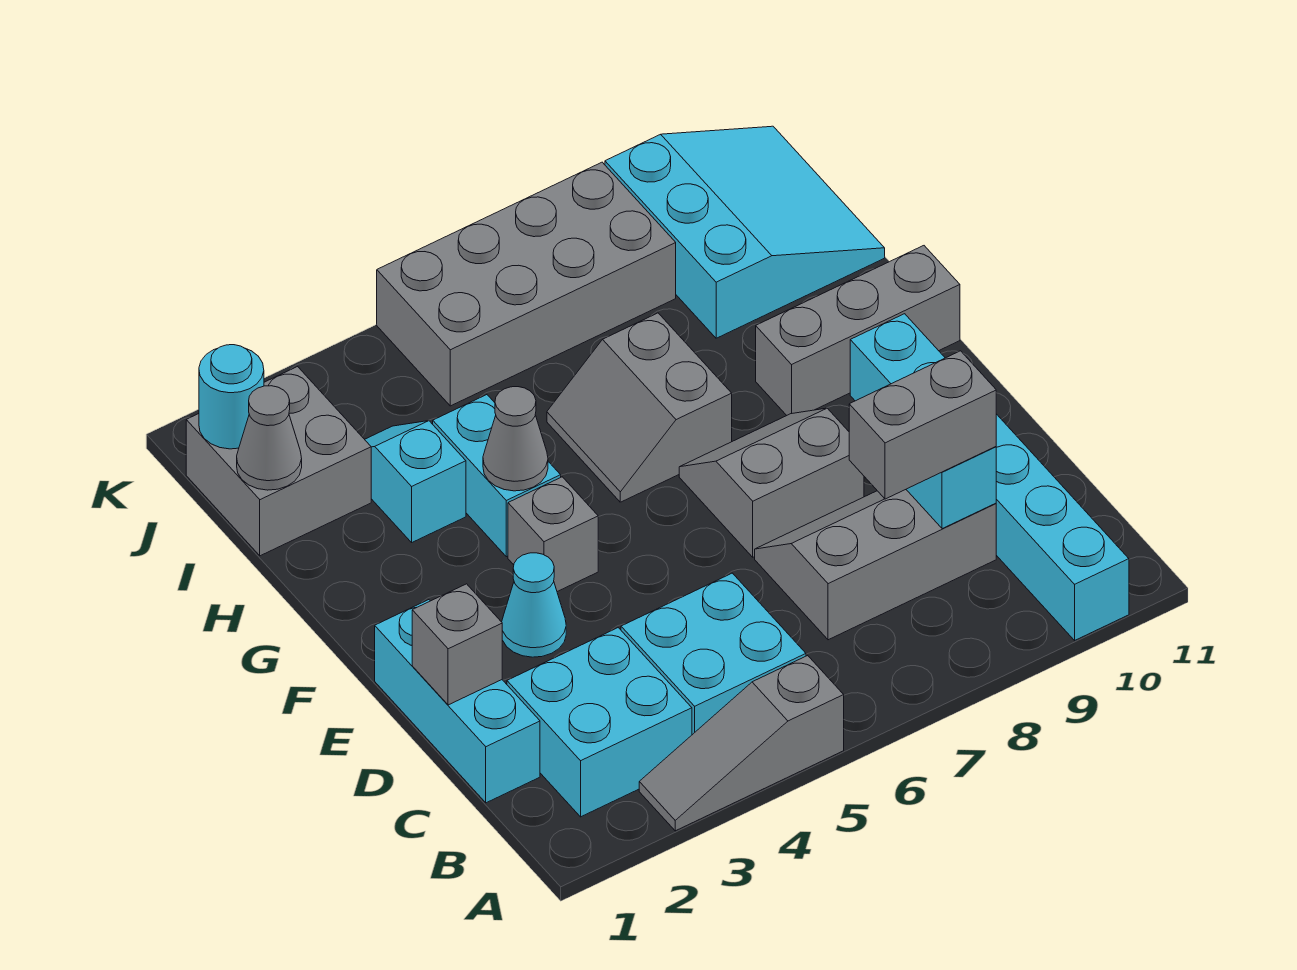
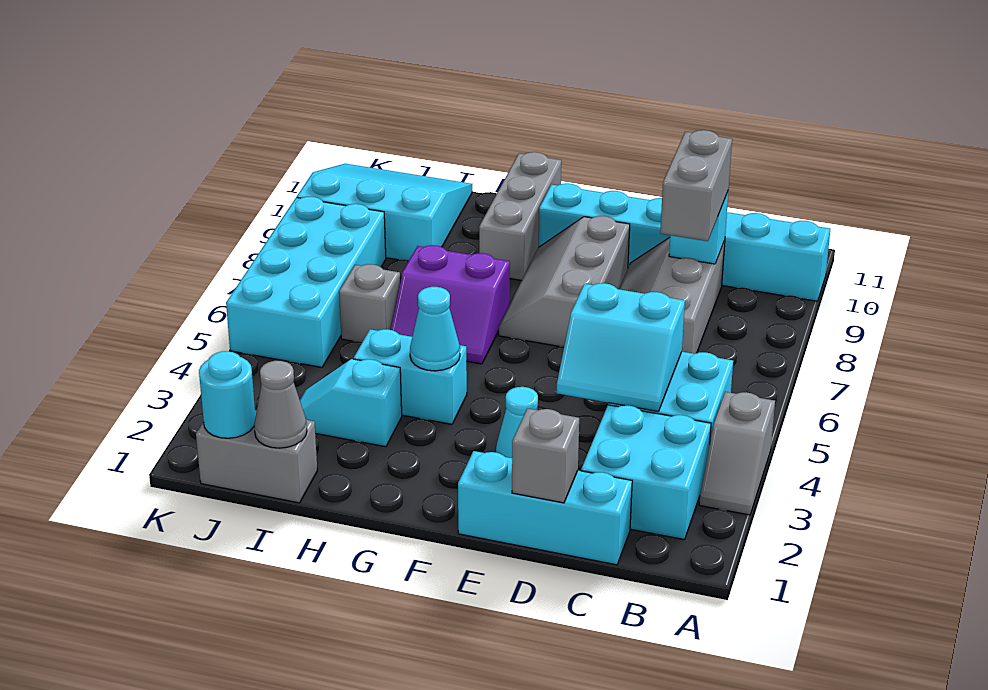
grey slope A3:A5 level 1 top 5 -> grey slope A3:A4 level 1 top 4
none -> cyan slope C4:D5 level 2 top 5
grey slope E7:F8 level 1 top E -> grey slope E7:F9 level 1 top E
grey brick F4 level 1 -> grey brick I6 level 1
grey cone G4 level 2 -> cyan cone G4 level 2
grey slope G6:H7 level 1 top 7 -> purple slope G6:H7 level 1 top 7
grey brick I1:J2 level 1 -> grey brick I1:J1 level 1
grey brick J5:K8 level 1 -> cyan brick J5:K8 level 1

